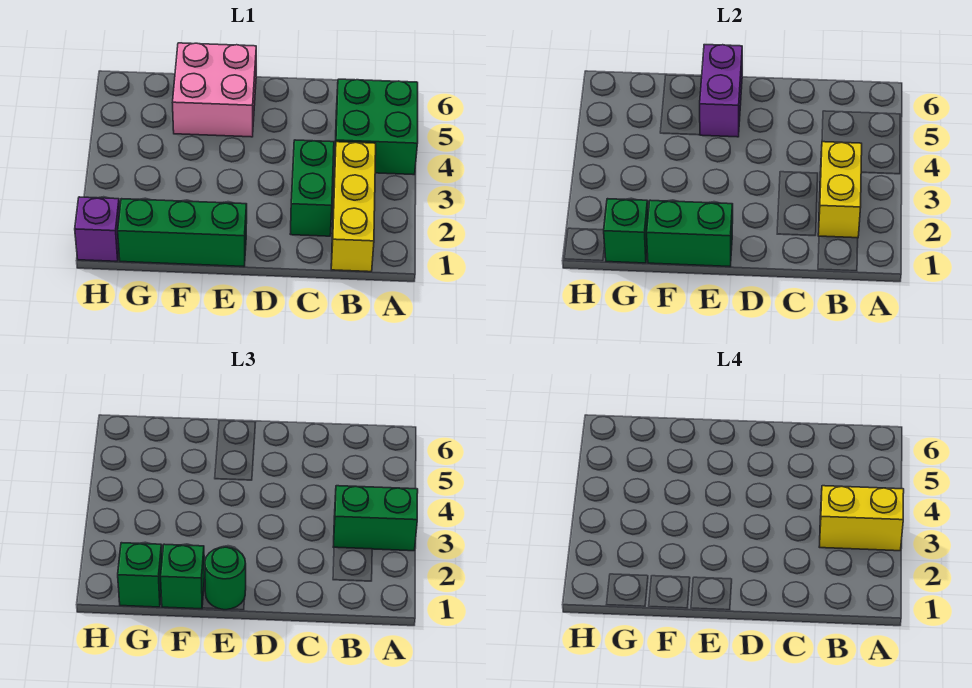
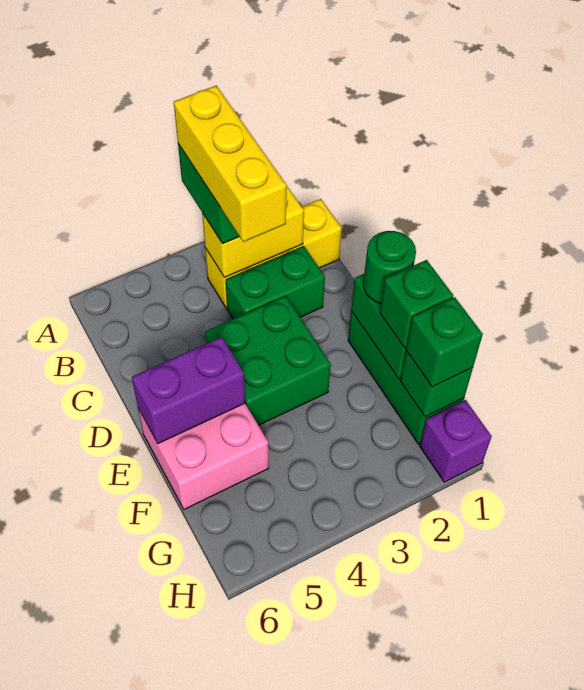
yellow brick A3:B3 level 4 -> yellow brick A3:C3 level 4
green brick A4:B5 level 1 -> green brick D3:E4 level 1

